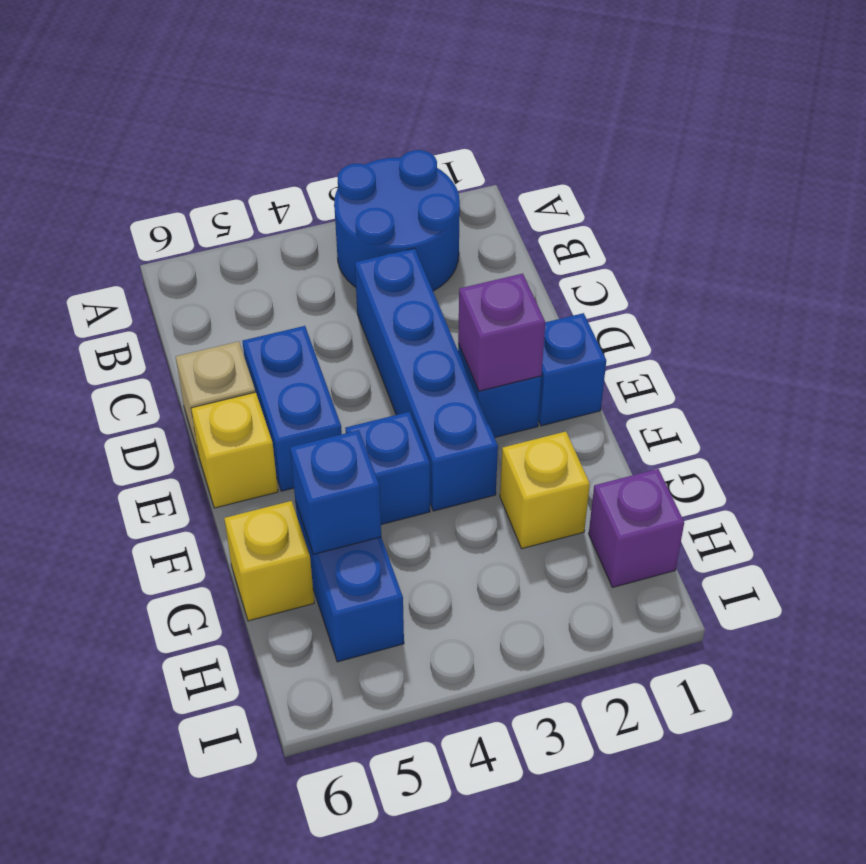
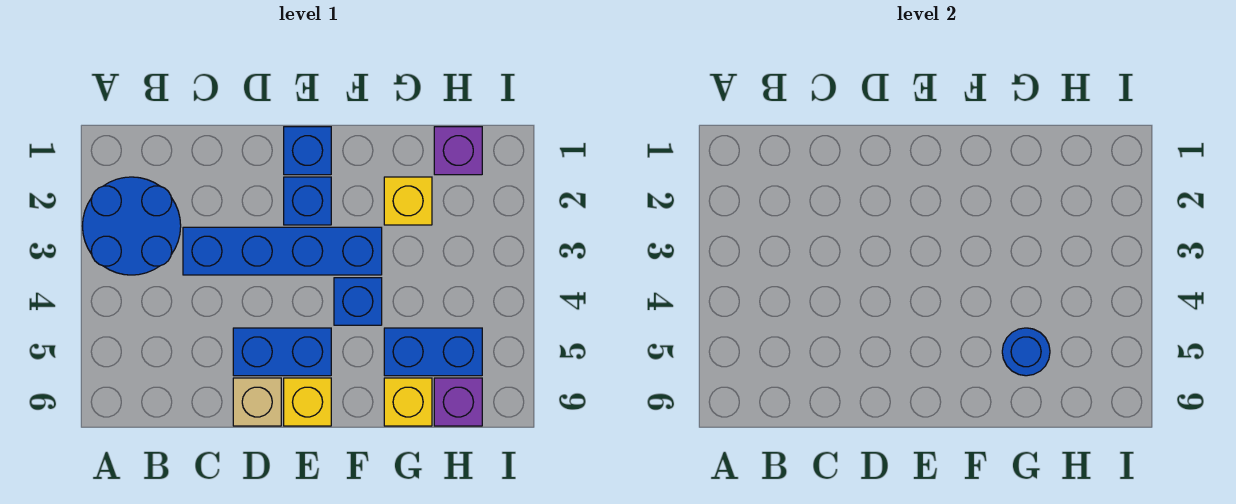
purple brick E2 level 2 -> purple brick H6 level 1
blue brick G5 level 2 -> blue round brick G5 level 2

